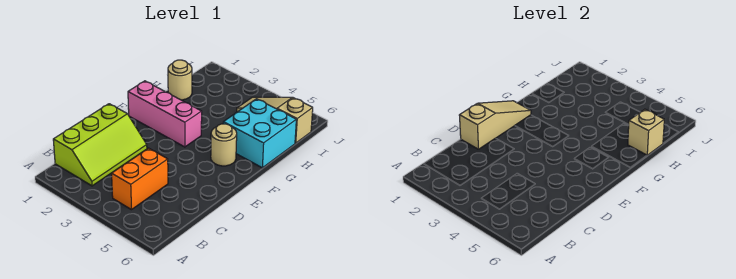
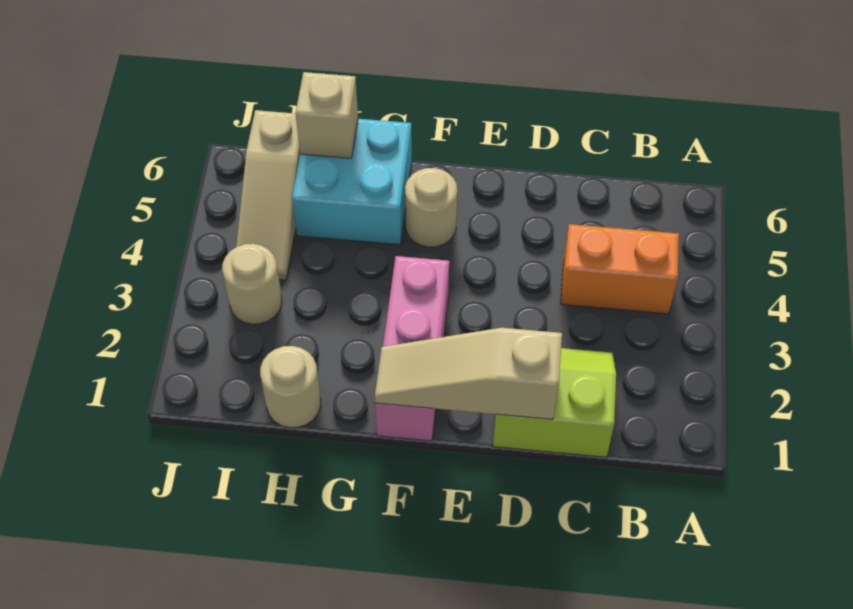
lime slope B1:D2 level 1 top 1 -> lime slope C1:D2 level 1 top 1
none -> tan round brick I3 level 1

